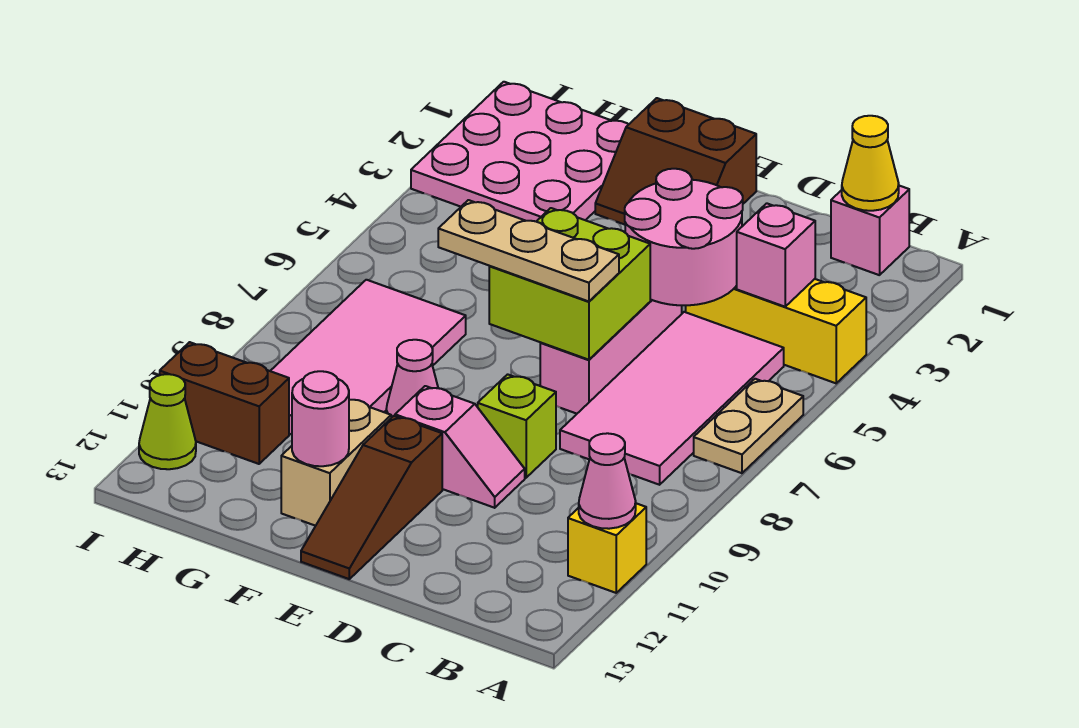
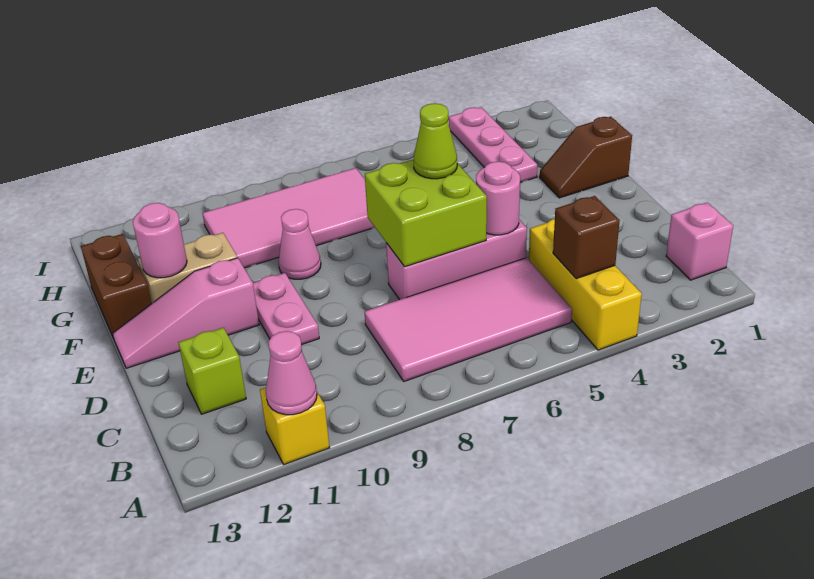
tan plate A6:A7 level 1 -> none
yellow cone B1 level 2 -> none
pink brick B4 level 2 -> brown brick B4 level 2
pink round brick C4:D5 level 2 -> pink round brick D5 level 2
tan plate D7:F7 level 3 -> none
lime brick D9 level 1 -> lime brick C12 level 1
pink slope D10:E10 level 1 top E -> pink plate D10:E10 level 1
brown slope E1:F2 level 1 top 1 -> brown slope F1:F2 level 1 top 1
brown slope E11:E13 level 1 top 11 -> pink slope E11:E13 level 1 top 11
pink plate G1:I3 level 1 -> pink plate G3:I3 level 1
brown brick H11:I11 level 1 -> brown brick F13:G13 level 1
lime cone I12 level 1 -> lime cone E6 level 3

